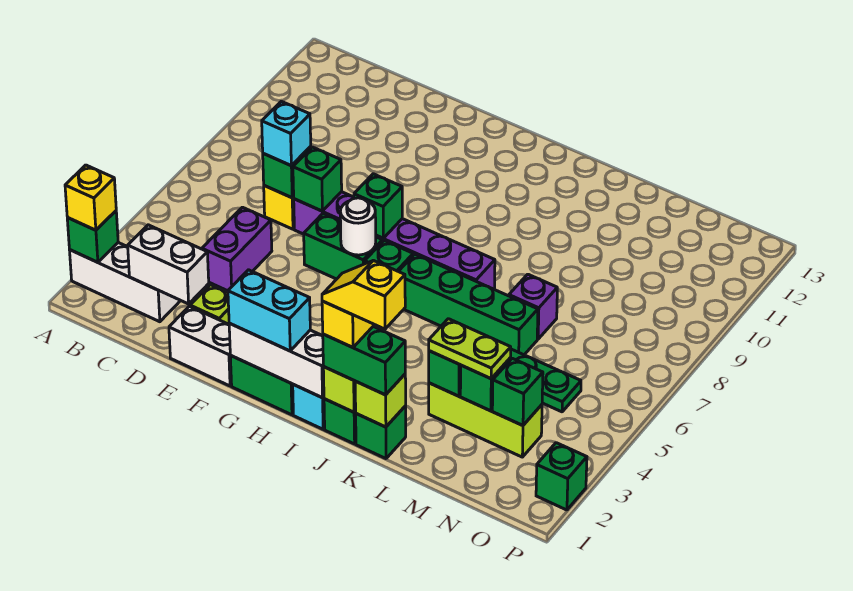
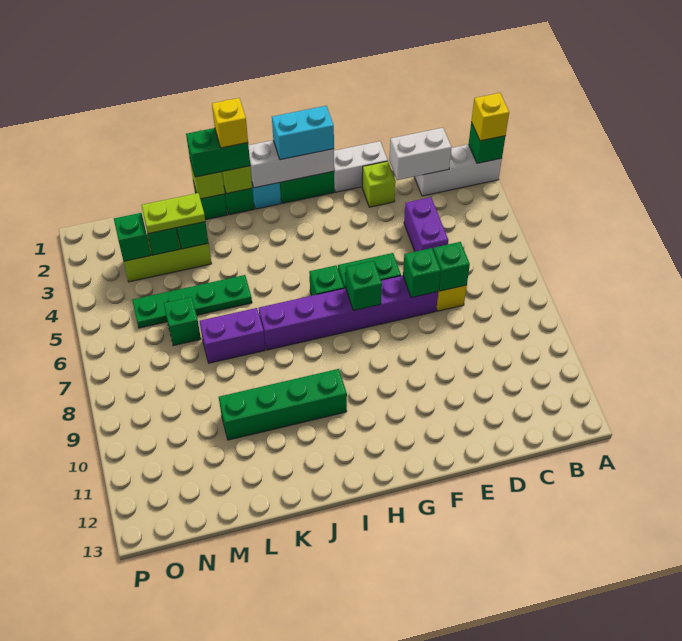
cyan brick D7 level 3 -> none
white round brick G6 level 2 -> none
green brick I6:L6 level 1 -> green brick I10:L10 level 1
yellow slope J1:K1 level 5 top K -> none
purple brick L7 level 1 -> purple brick K7:L7 level 1
green brick P2 level 1 -> green brick M6 level 1

